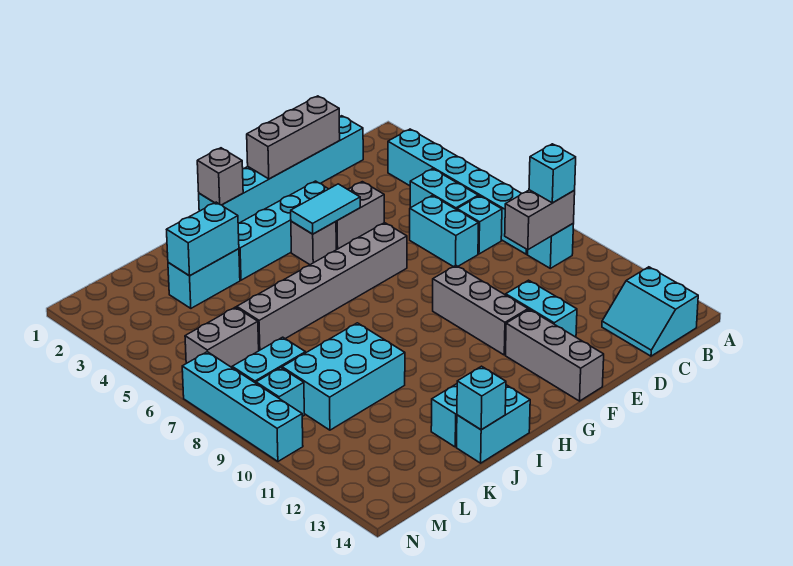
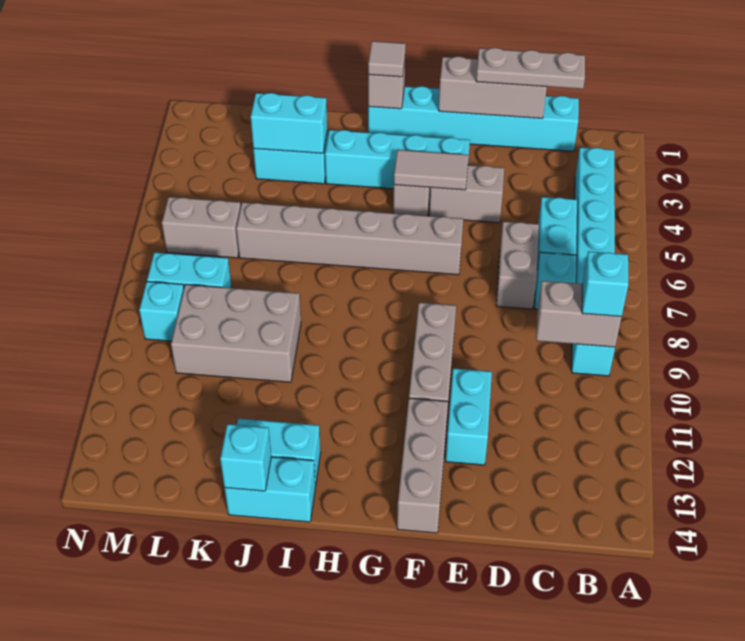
cyan slope B13:C14 level 1 top B -> none
none -> grey plate C1:E1 level 3
cyan brick D6:D7 level 1 -> grey brick D6:D7 level 1
cyan tile F4:G4 level 2 -> grey tile F4:G4 level 2
none -> grey tile H1 level 3
cyan brick J9:L10 level 1 -> grey brick J9:L10 level 1
cyan brick N7:N10 level 1 -> none

